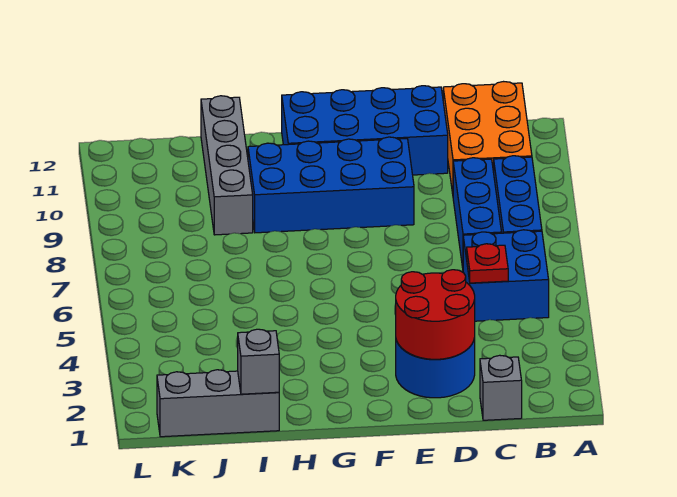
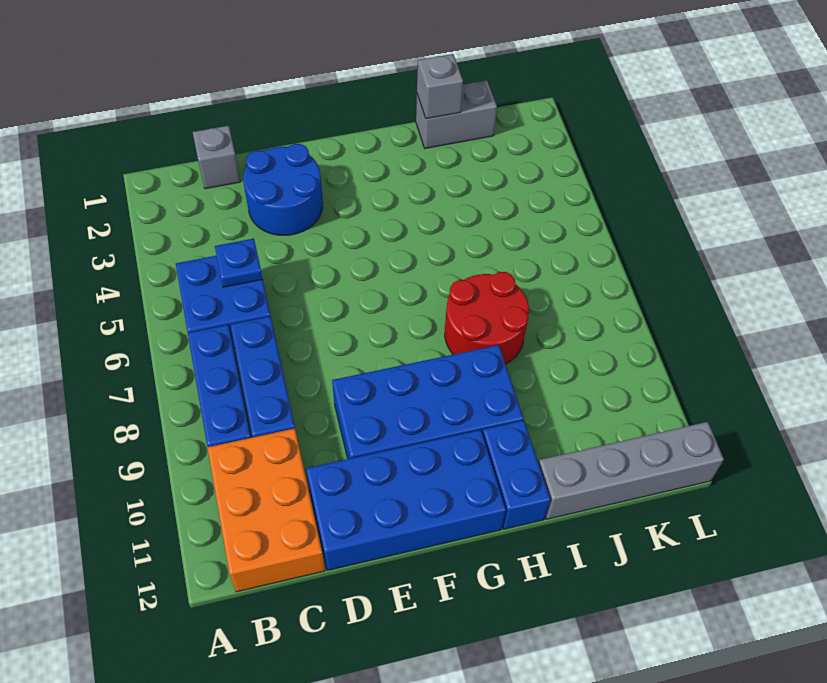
red plate C5 level 2 -> blue plate C5 level 2
red round brick D2:E3 level 2 -> red round brick H7:I8 level 1
none -> blue brick H11:H12 level 1
grey brick I1:K1 level 1 -> grey brick I1:J1 level 1
grey brick I9:I12 level 1 -> grey brick I12:L12 level 1

